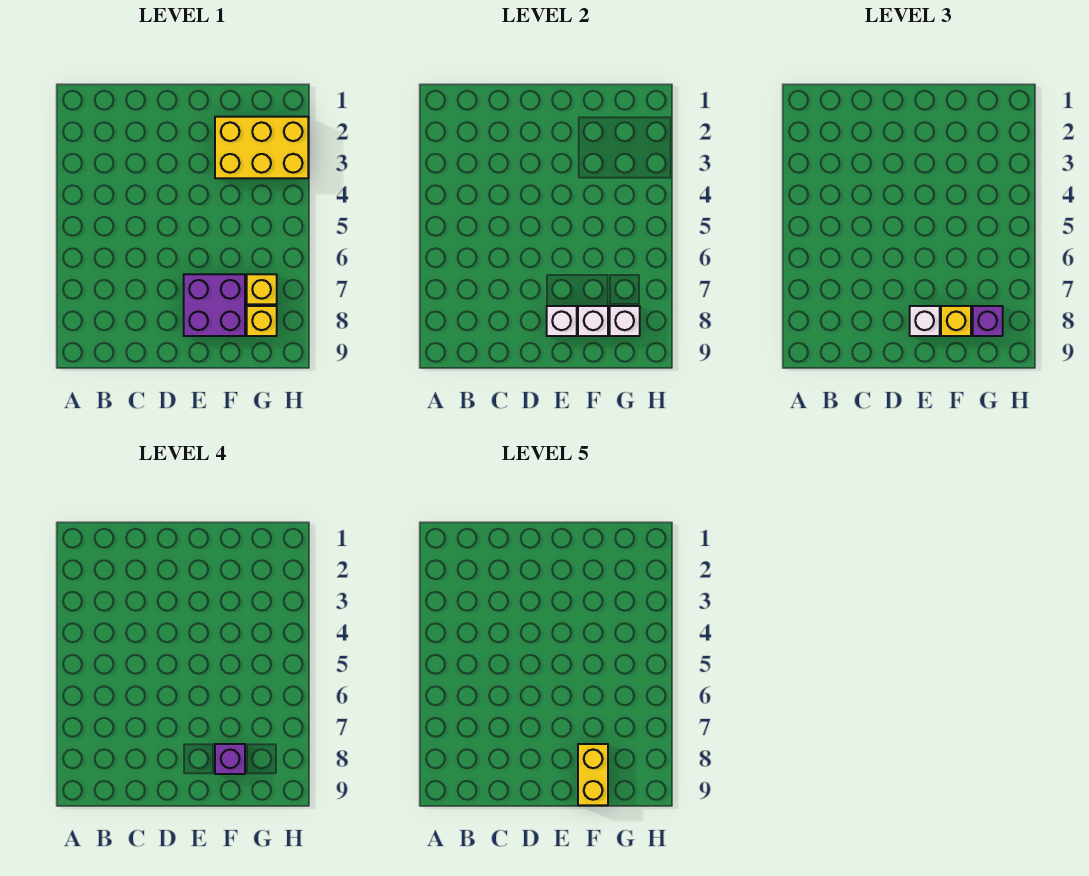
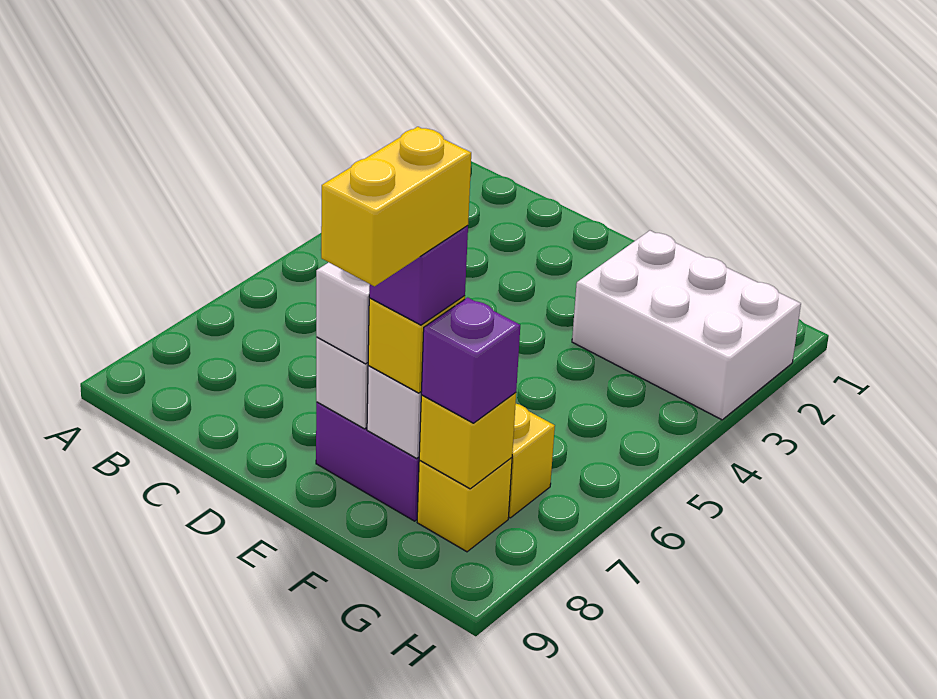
yellow brick F2:H3 level 1 -> white brick F2:H3 level 1
white brick G8 level 2 -> yellow brick G8 level 2

